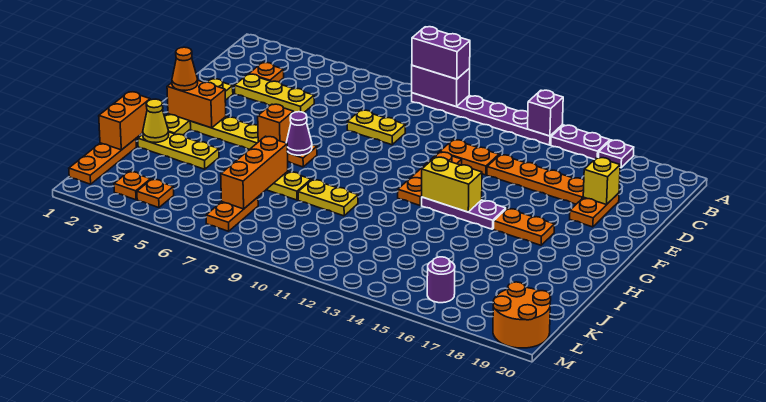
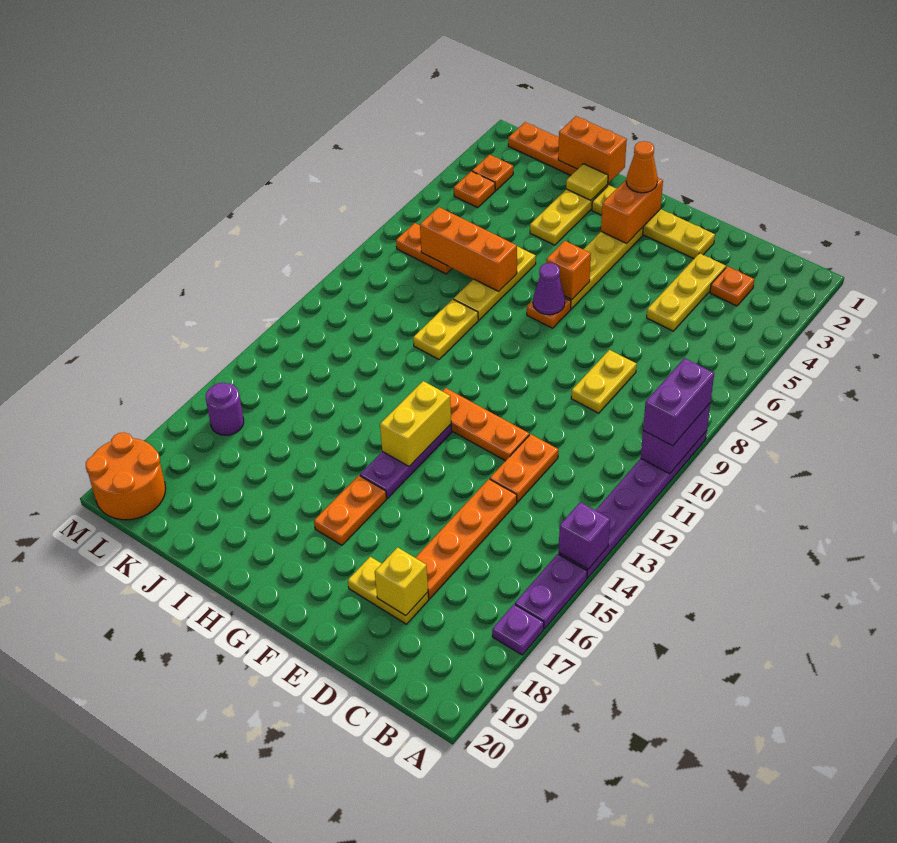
orange plate D18:E18 level 1 -> yellow plate D18:E18 level 1
yellow cone I2 level 2 -> yellow tile I2 level 2

